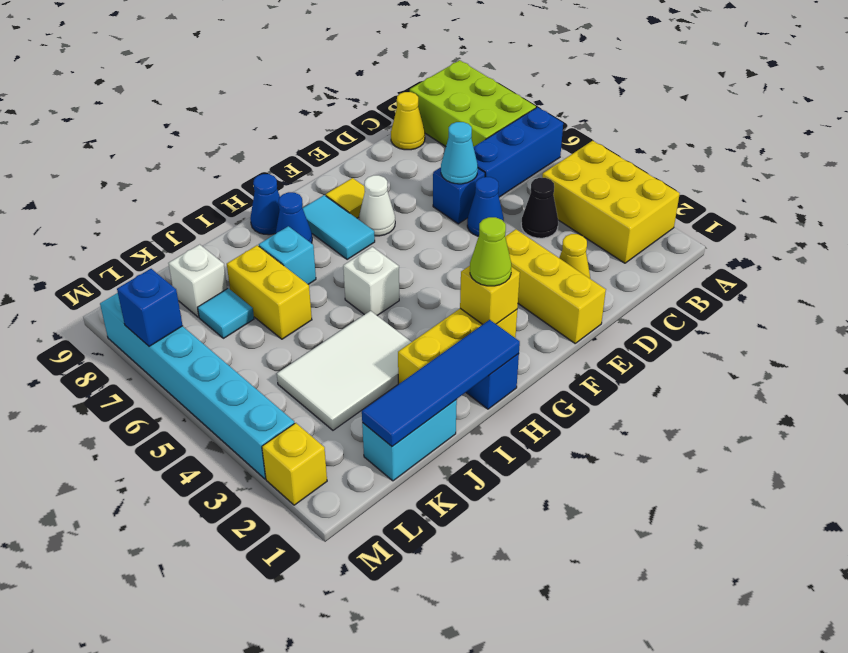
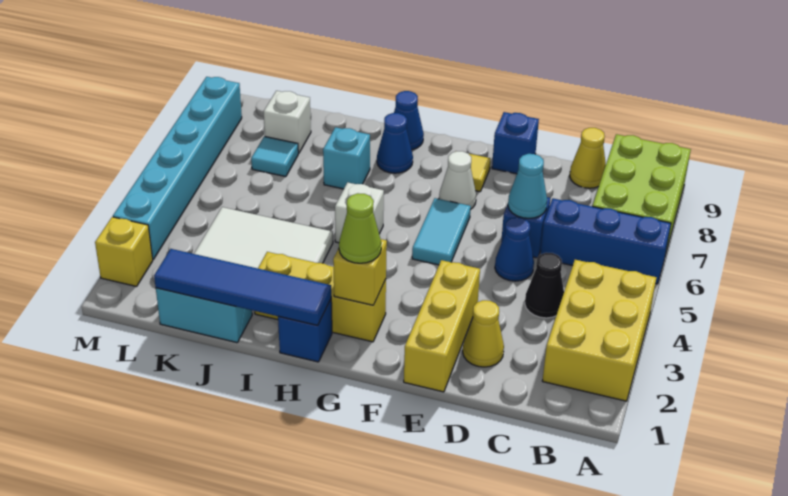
cyan tile G7:G8 level 1 -> cyan tile F5:F6 level 1
yellow brick J6:J7 level 1 -> none
blue brick M7 level 2 -> blue brick E9 level 1

